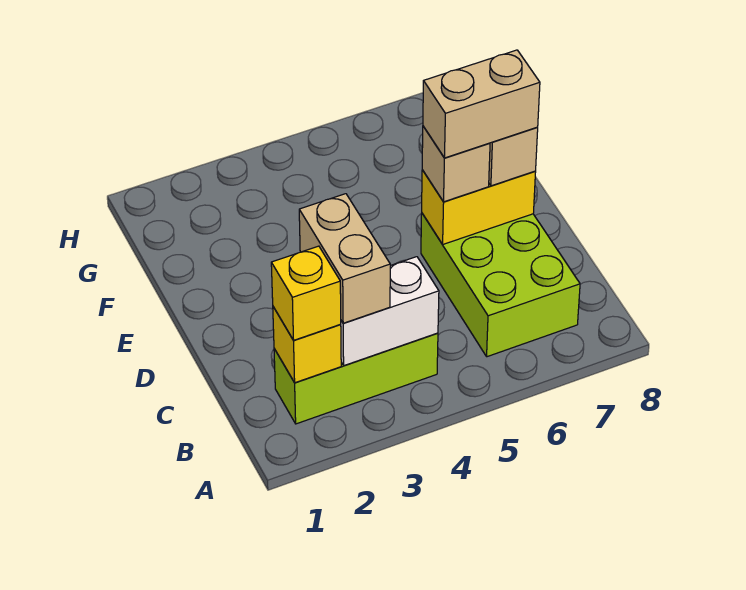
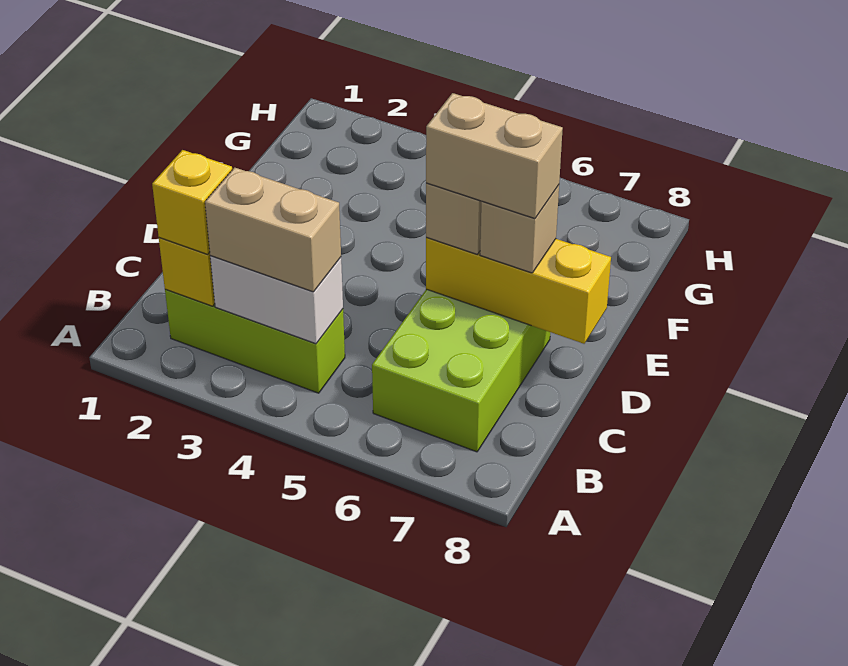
tan brick B3:C3 level 3 -> tan brick B3:B4 level 3
yellow brick D6:D7 level 2 -> yellow brick D6:D8 level 2

